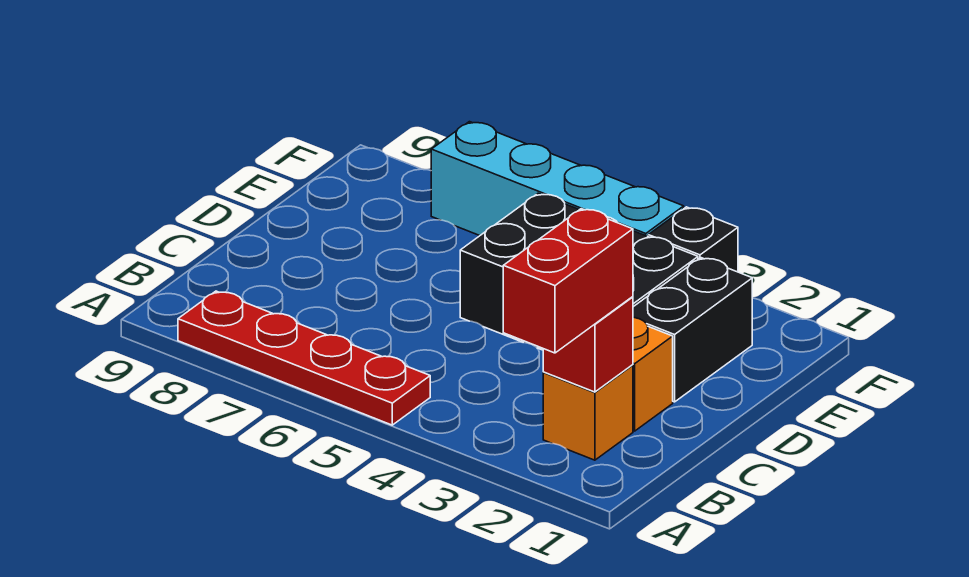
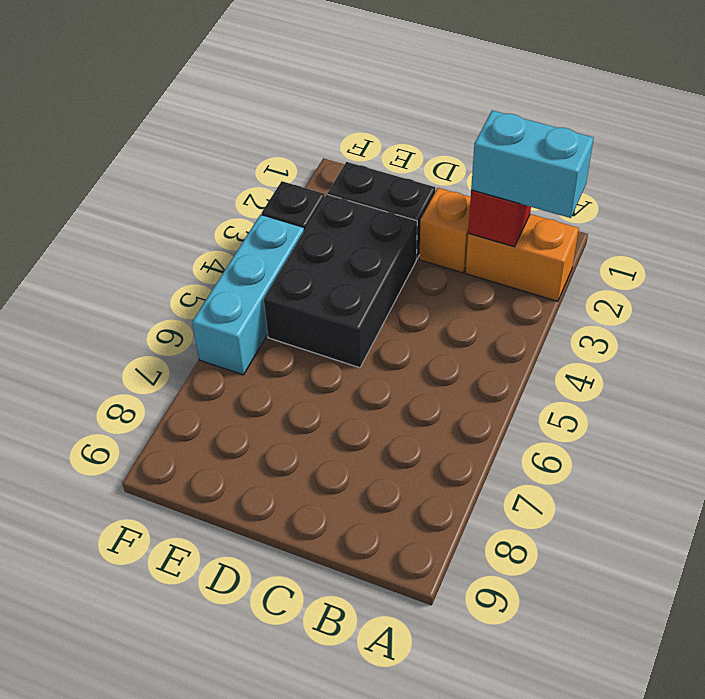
red brick A2:B2 level 3 -> cyan brick A2:B2 level 3
red plate A5:A8 level 1 -> none
orange brick B2 level 1 -> orange brick A2:B2 level 1
cyan brick F4:F7 level 1 -> cyan brick F4:F6 level 1

